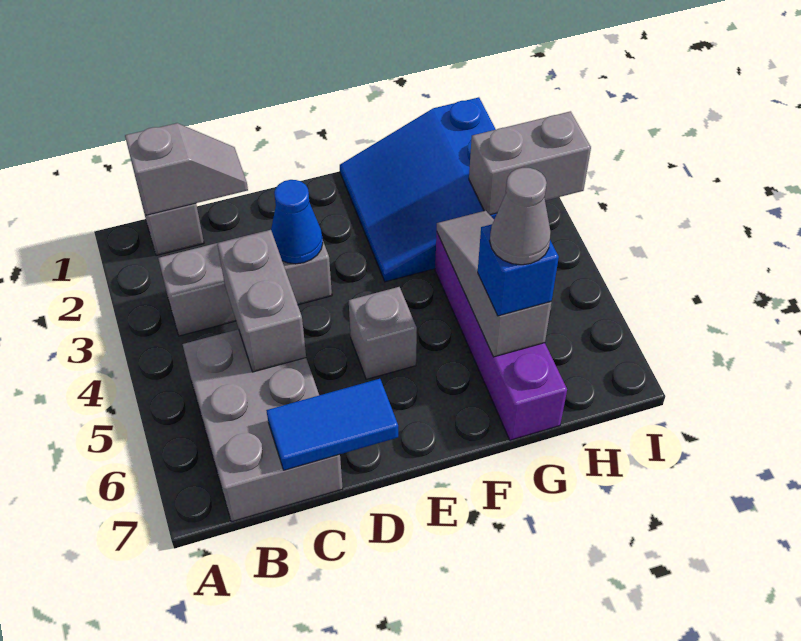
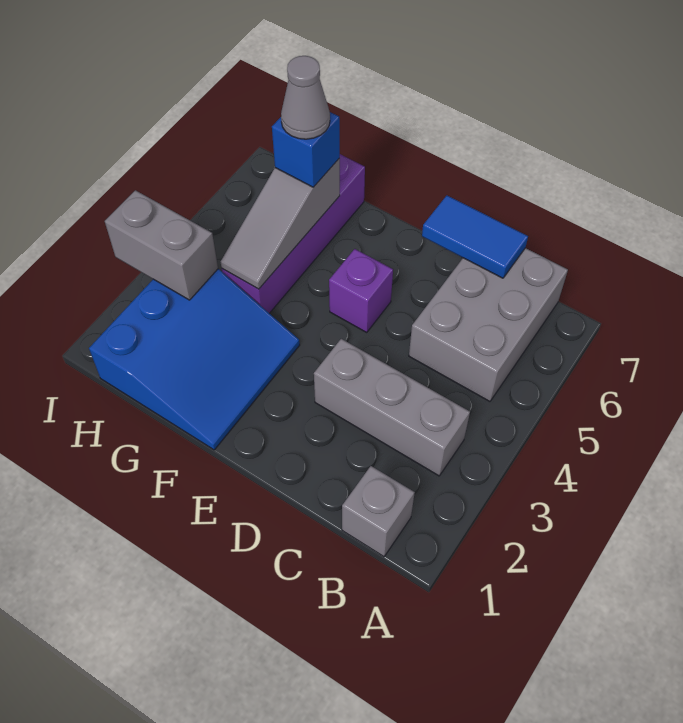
grey slope B1:C1 level 2 top B -> none
grey brick C4:C5 level 2 -> none
blue cone D3 level 2 -> none
grey brick E5 level 1 -> purple brick E5 level 1

